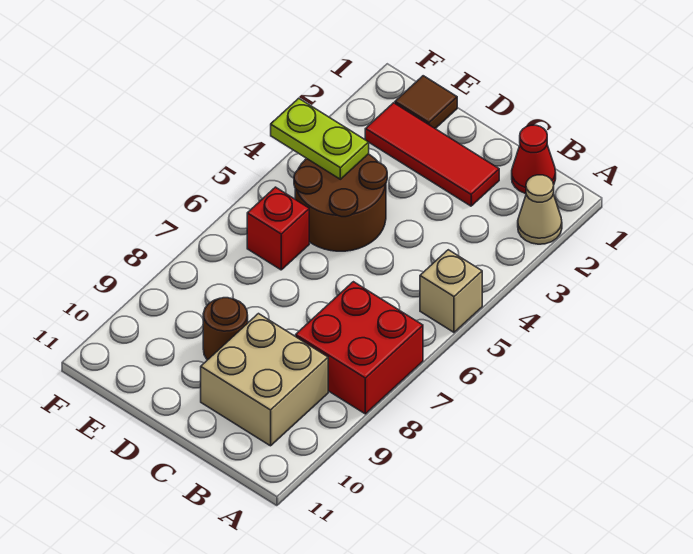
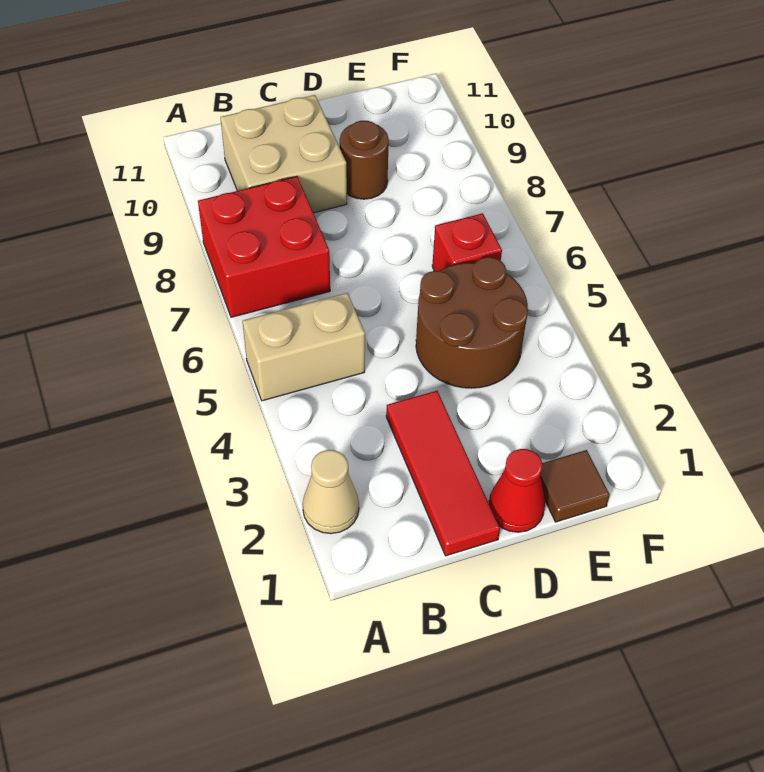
tan brick A5 level 1 -> tan brick A5:B5 level 1
red cone B1 level 1 -> red cone D1 level 1
red tile C2:E2 level 1 -> red tile C1:C3 level 1
lime plate E4:F4 level 2 -> none

